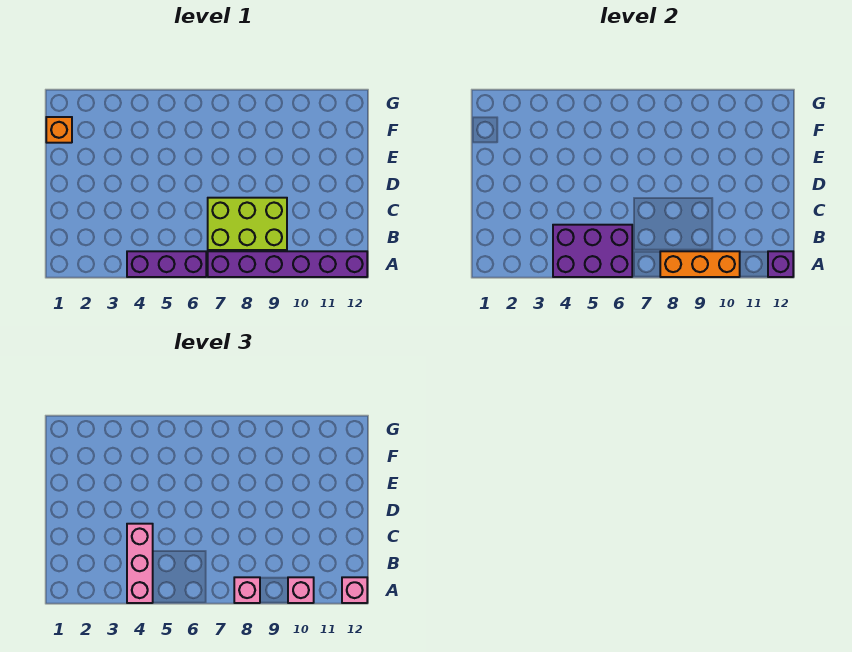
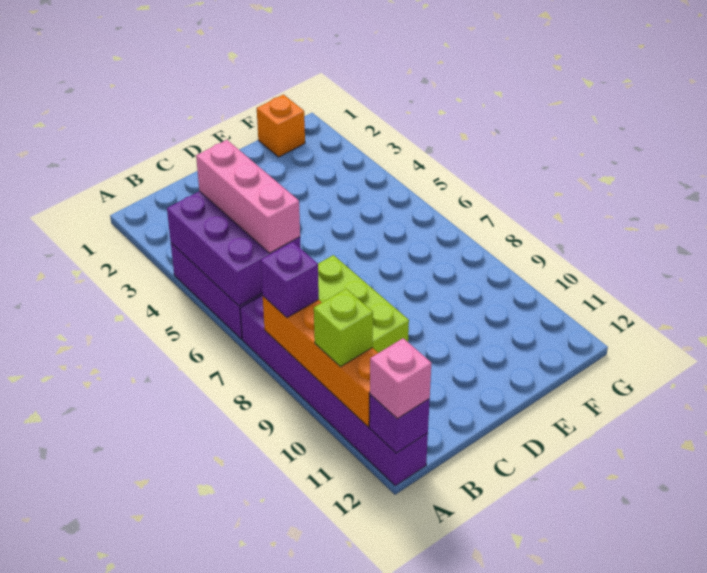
pink brick A4:C4 level 3 -> pink brick B4:B6 level 3
orange brick A8:A10 level 2 -> orange brick A8:A11 level 2
pink brick A8 level 3 -> purple brick A8 level 3
pink brick A10 level 3 -> lime brick A10 level 3

